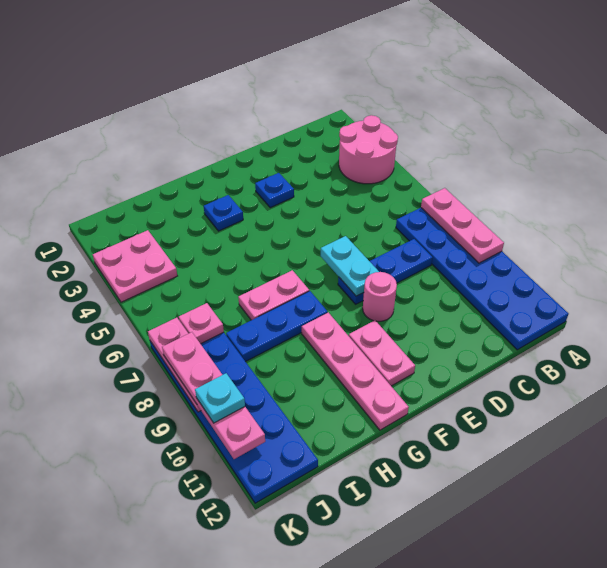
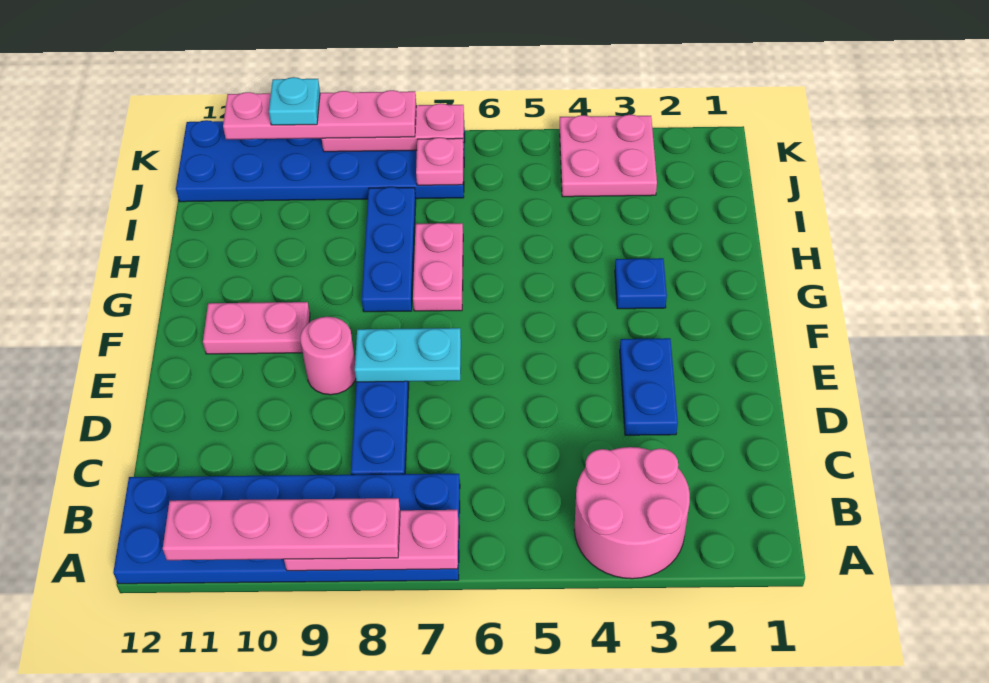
blue plate E3 level 1 -> blue plate D3:E3 level 1
pink plate G9:G12 level 1 -> pink plate A8:A11 level 3

